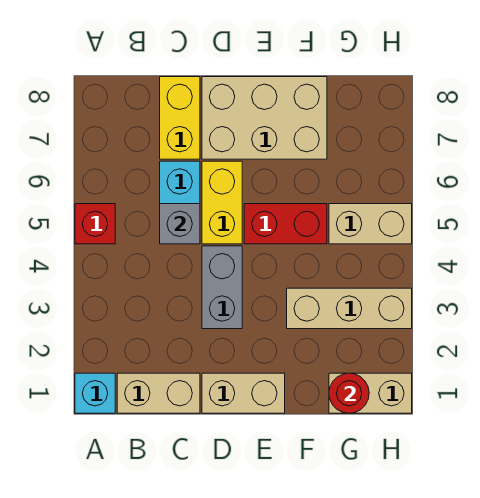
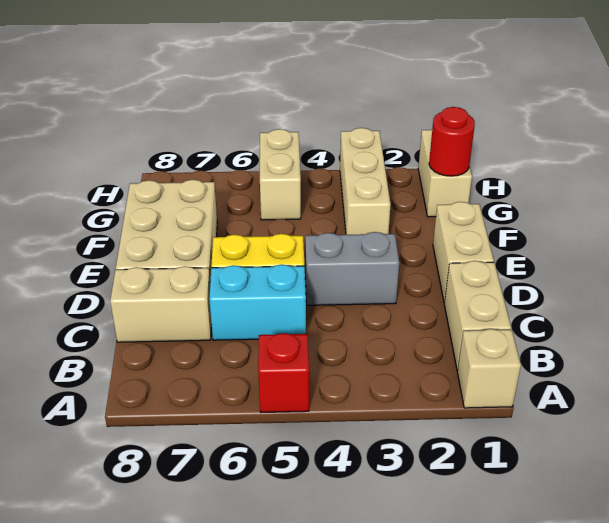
cyan brick A1 level 1 -> tan brick A1 level 1
grey brick C5 level 2 -> none
yellow brick C7:C8 level 1 -> tan brick C7:C8 level 1
red brick E5:F5 level 1 -> none

